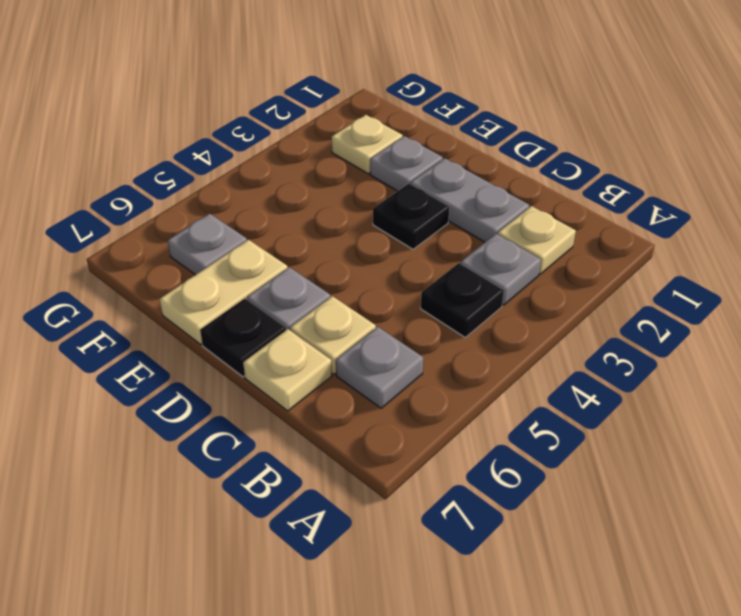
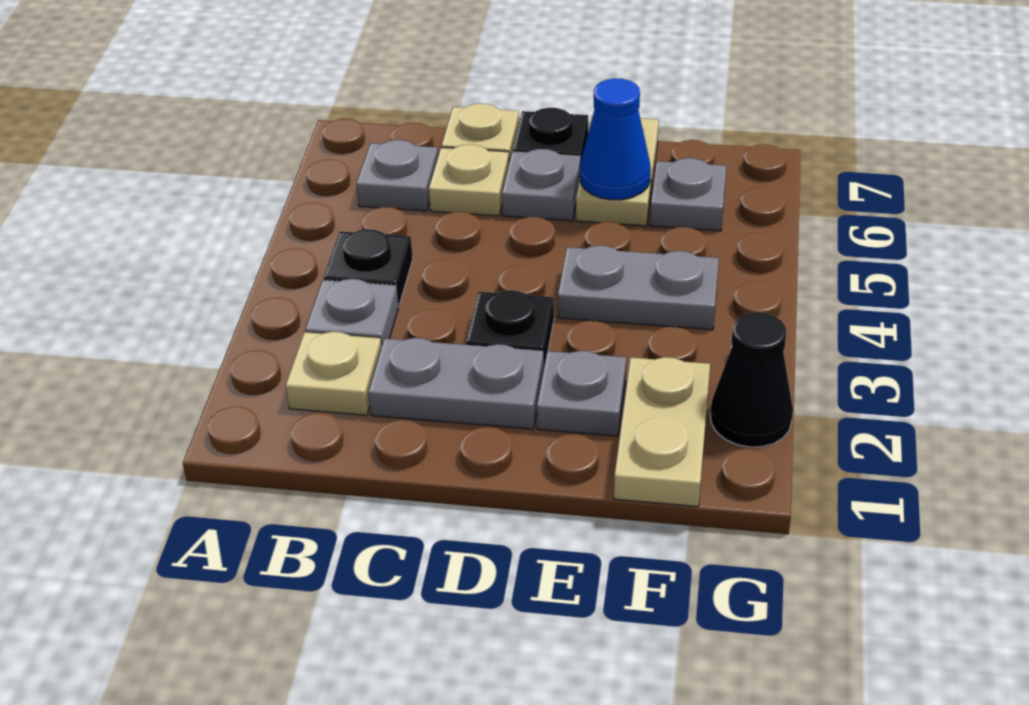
none -> grey plate E4:F4 level 1
none -> blue cone E6 level 2
tan plate F2 level 1 -> tan plate F1:F2 level 1
none -> black cone G2 level 1

